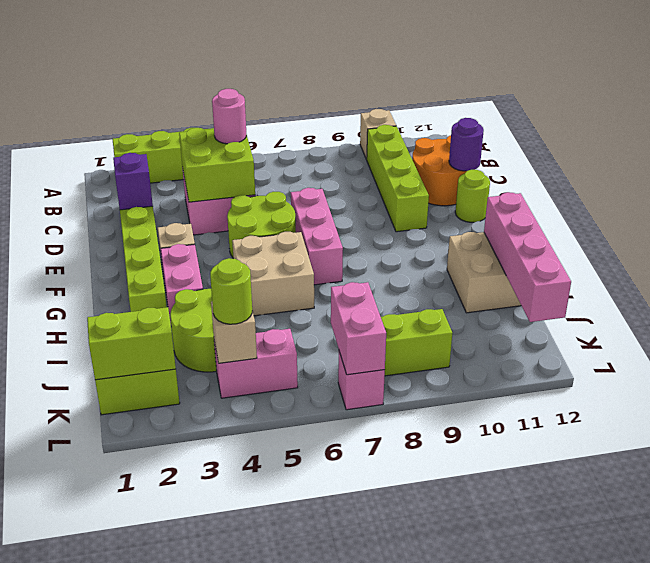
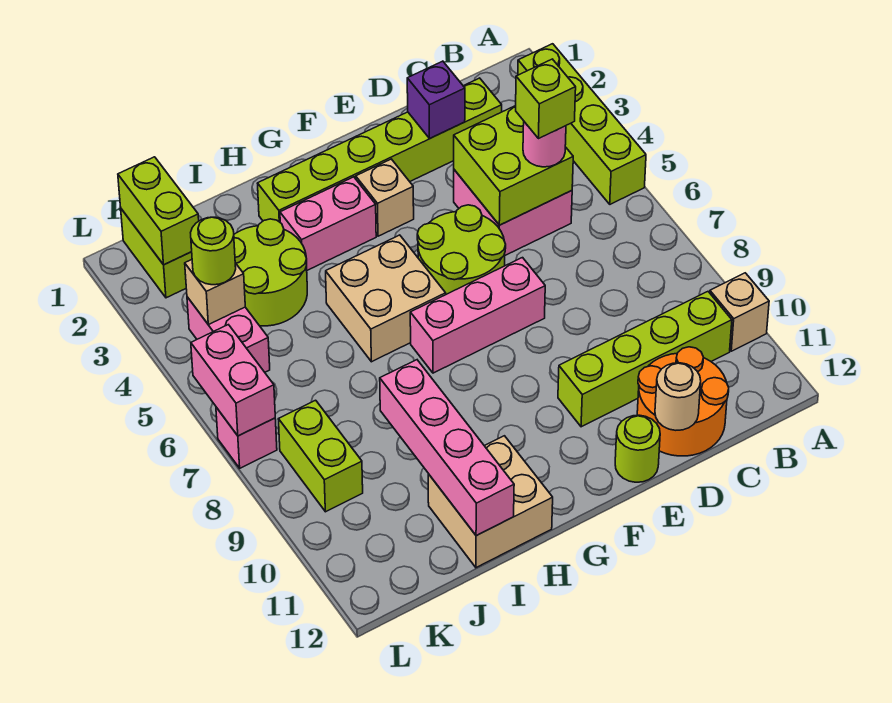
none -> lime brick C5 level 4
purple round brick D12 level 2 -> tan round brick D12 level 2
pink brick H12:K12 level 2 -> pink brick I9:I12 level 2
pink brick K7:L7 level 2 -> pink brick L6:L7 level 2

